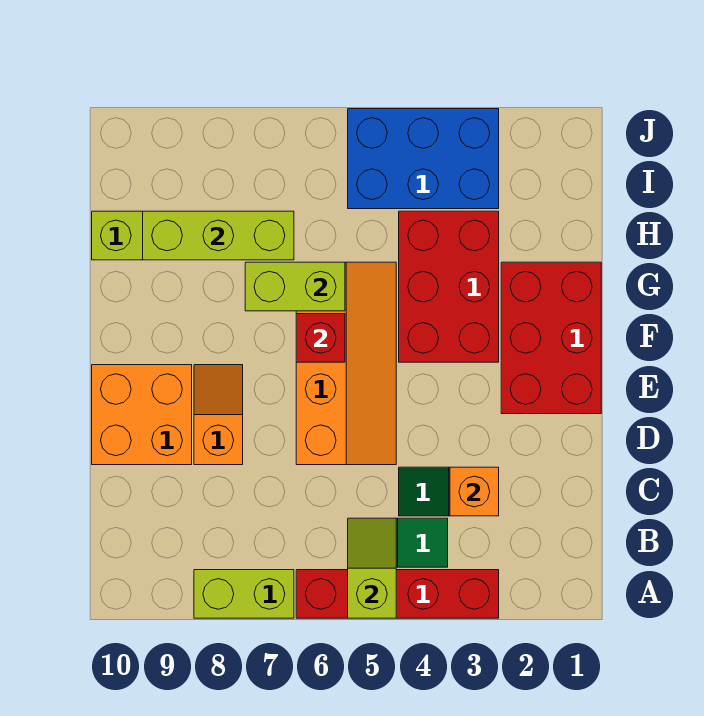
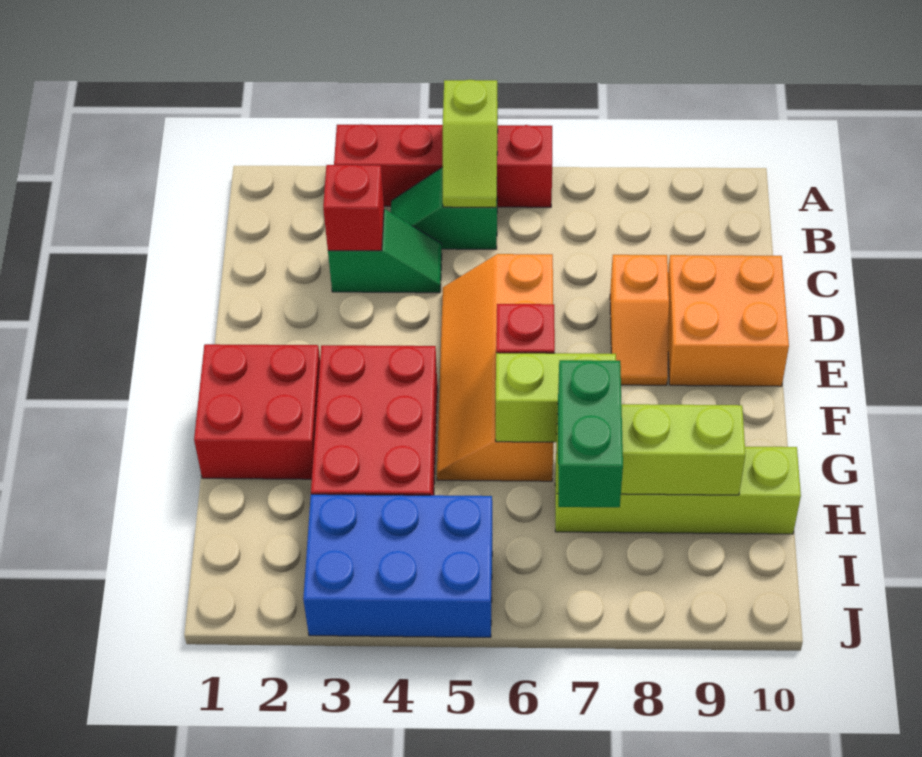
lime brick A7:A8 level 1 -> none
orange brick C3 level 2 -> red brick C3 level 2
red brick E1:G2 level 1 -> red brick F1:G2 level 1
none -> green brick H7:I7 level 3

